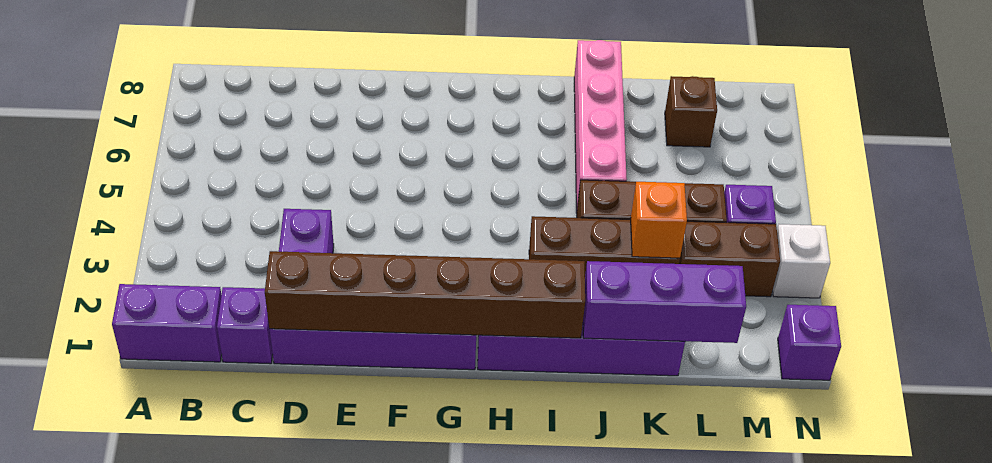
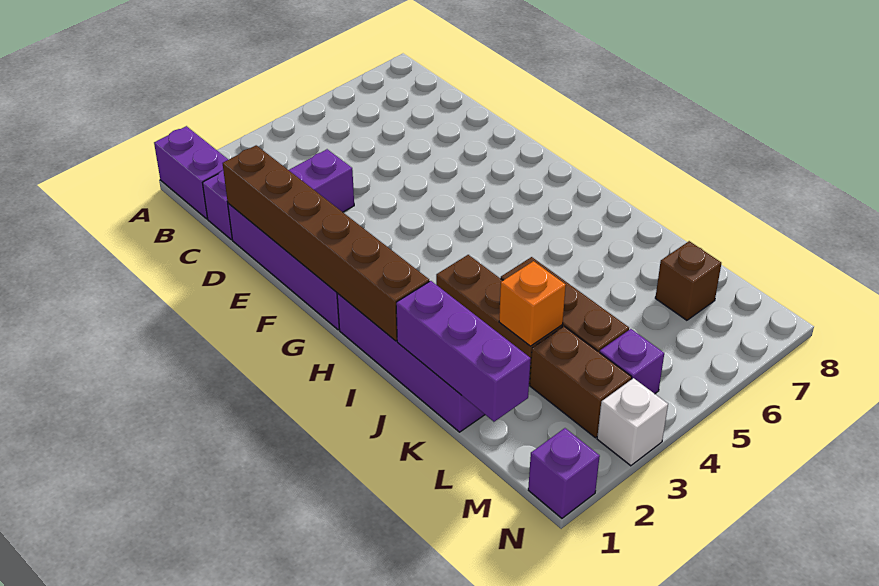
pink brick J5:J8 level 1 -> none

